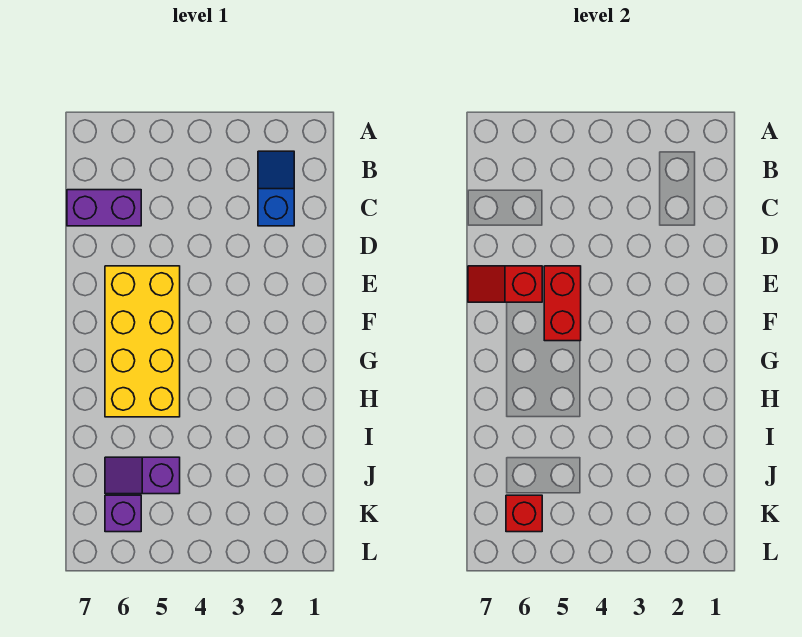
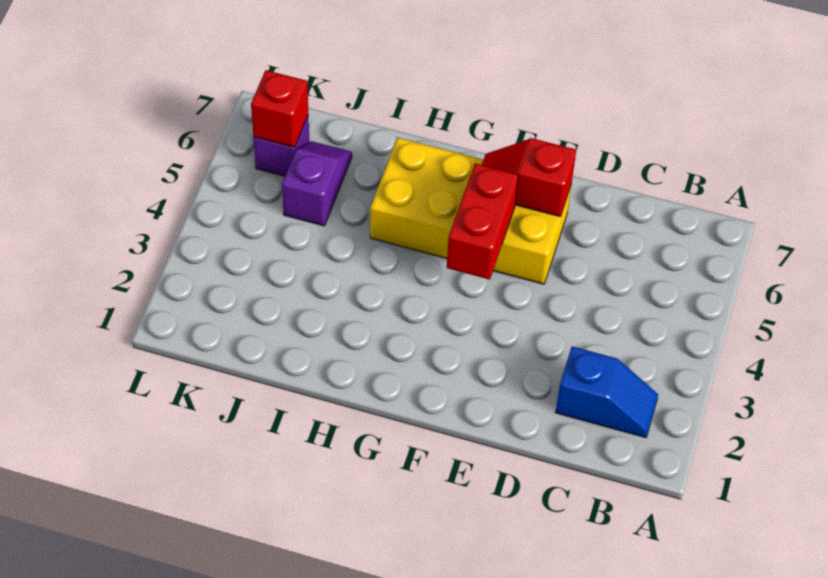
purple brick C6:C7 level 1 -> none
red brick E5:F5 level 2 -> red brick F4:F5 level 2
red slope E6:E7 level 2 top 6 -> red slope E6:F6 level 2 top E

